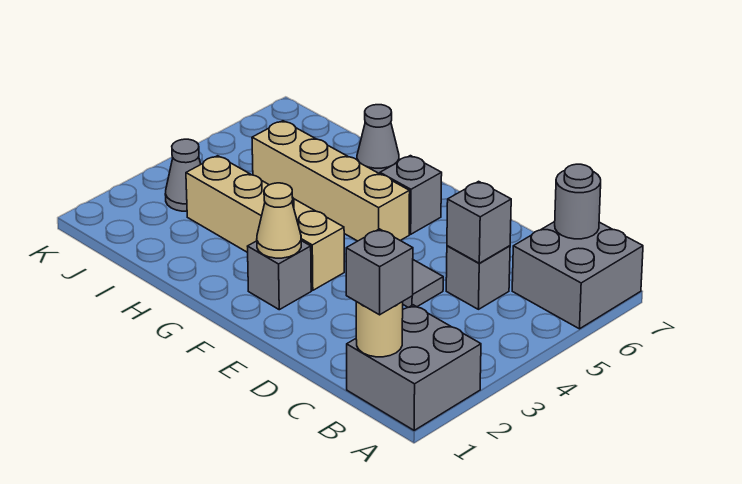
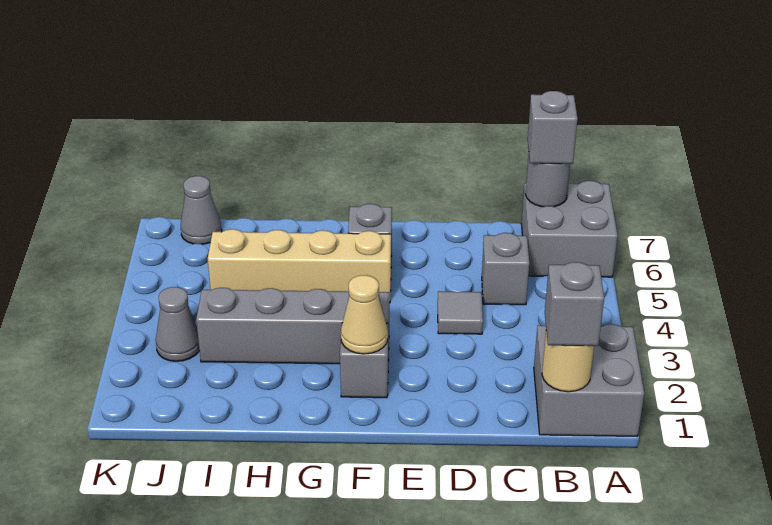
grey brick C5 level 2 -> grey brick B7 level 3
tan brick F3:I3 level 1 -> grey brick F3:I3 level 1
grey cone H7 level 1 -> grey cone J7 level 1

